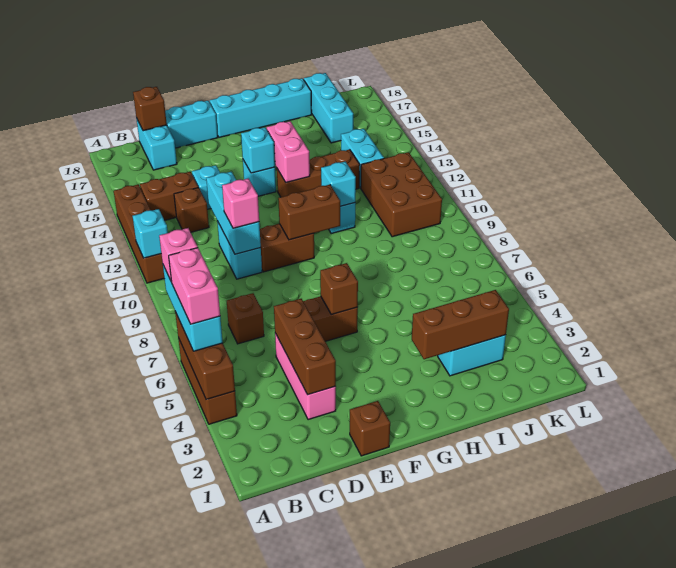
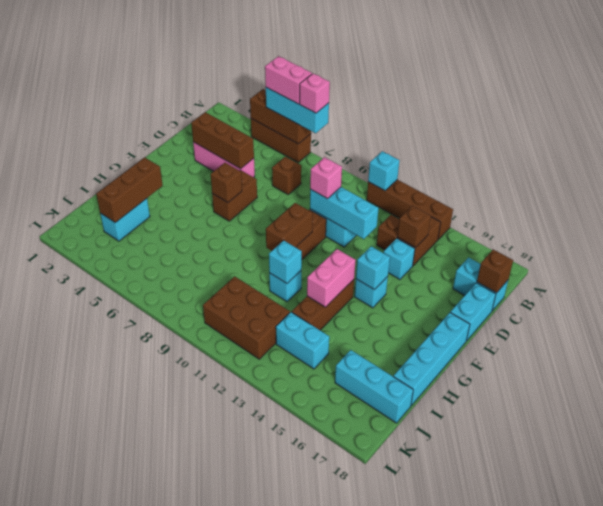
brown brick E1 level 1 -> brown brick C14 level 2
pink brick G13:G14 level 2 -> pink brick G13:H13 level 2

